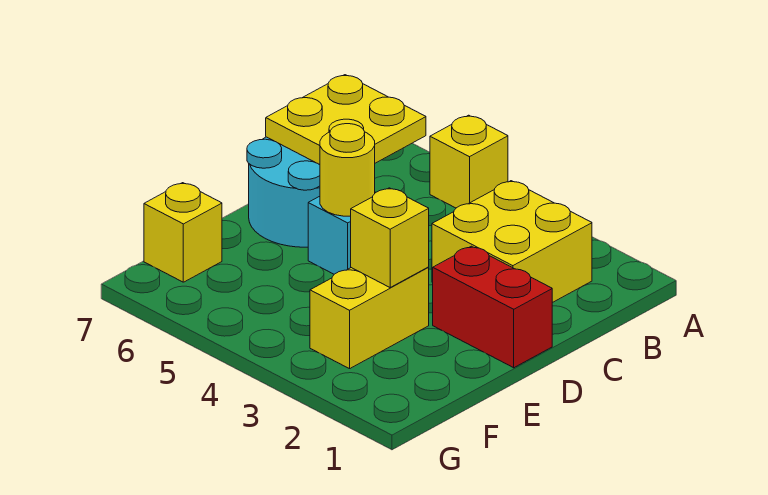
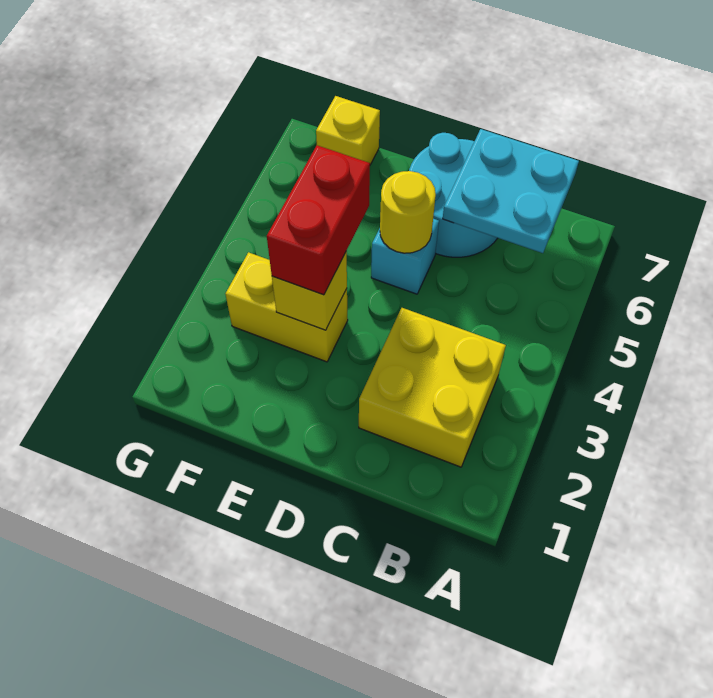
yellow brick A5 level 1 -> none
yellow plate B6:C7 level 2 -> cyan plate B6:C7 level 2
red brick D1:D2 level 1 -> red brick E3:E4 level 3

